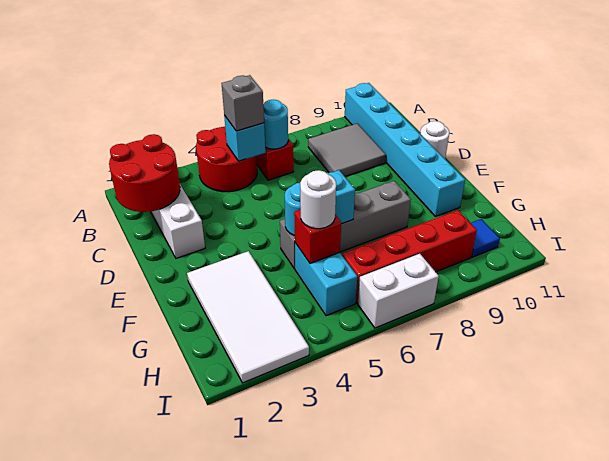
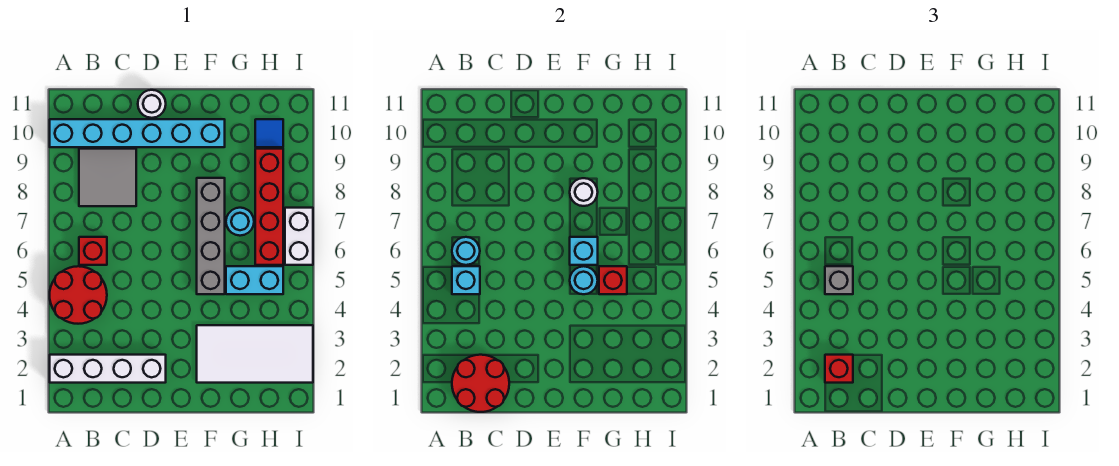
none -> red brick B2 level 3
white round brick G5 level 3 -> white round brick F8 level 2
none -> cyan round brick G7 level 1

